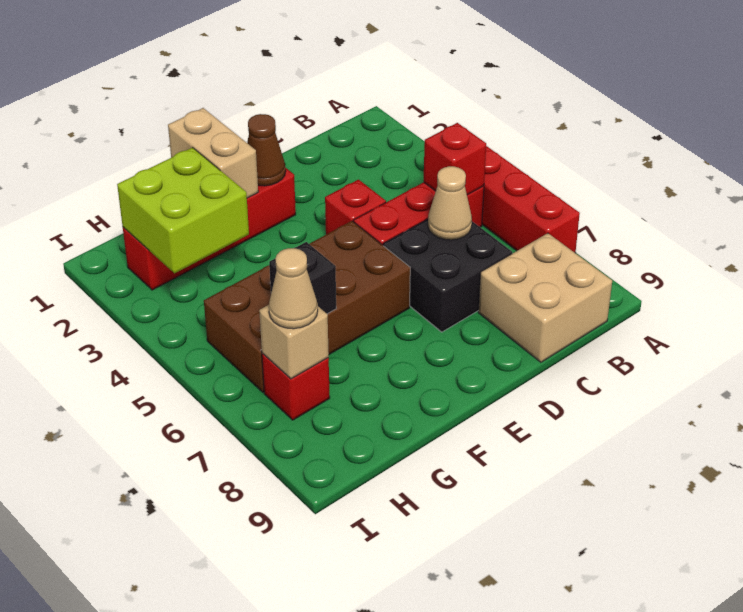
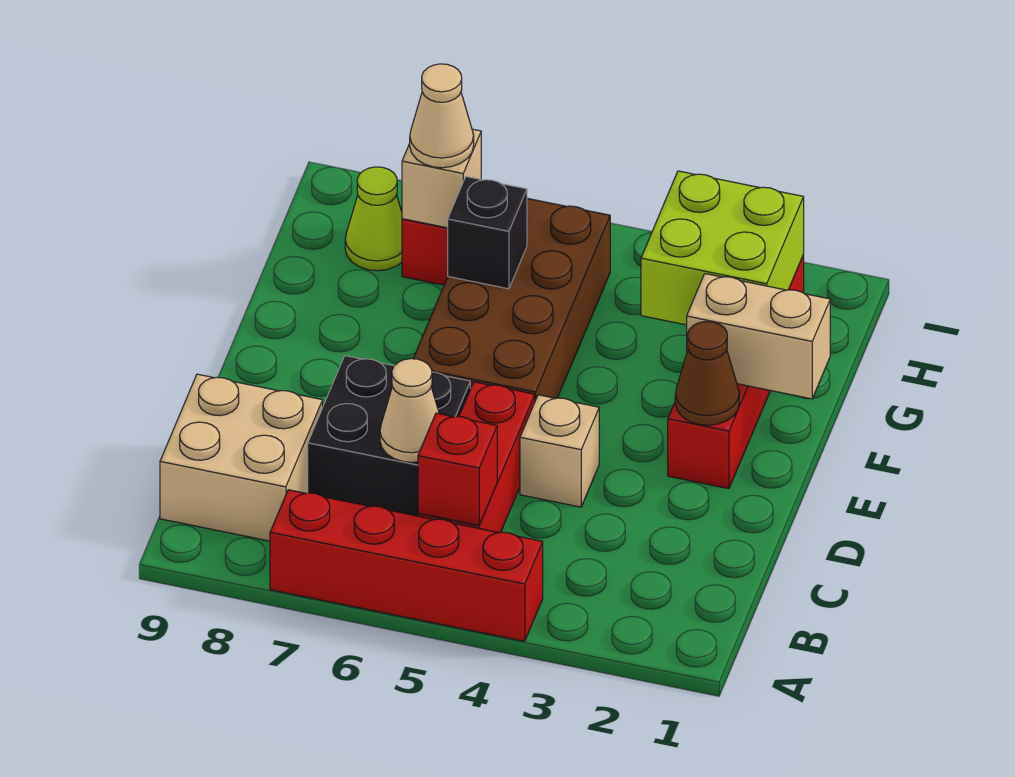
red brick D4 level 1 -> tan brick D4 level 1
none -> lime cone H8 level 1

